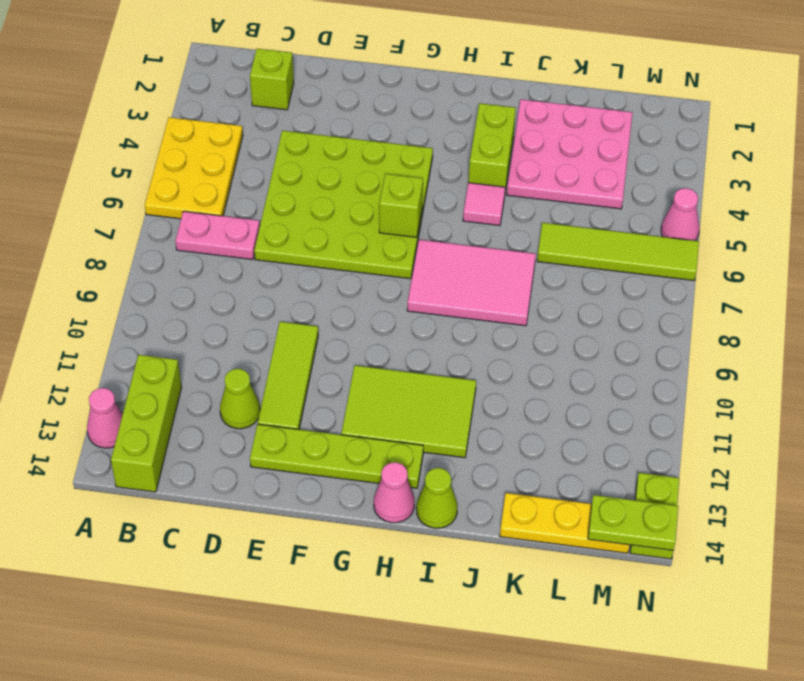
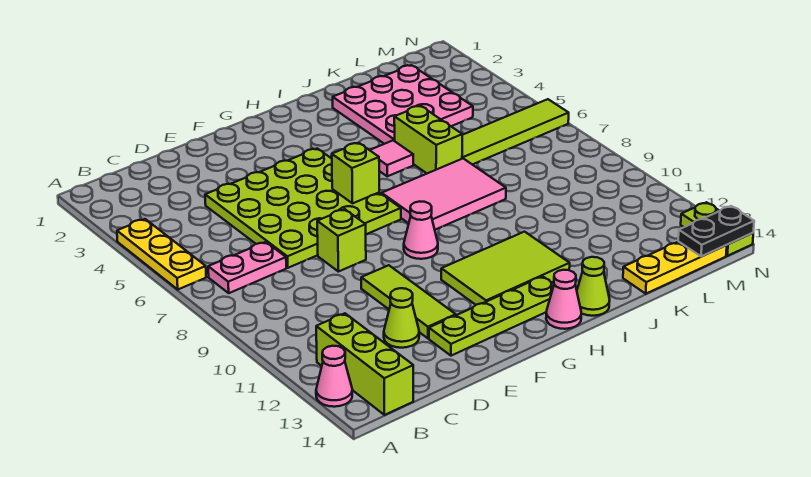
yellow plate A4:B6 level 1 -> yellow plate A4:A6 level 1
lime brick C2 level 1 -> lime brick E8 level 1
lime brick I3:I4 level 1 -> lime brick J5:J6 level 1
lime plate M14:N14 level 2 -> black plate M14:N14 level 2
pink cone N5 level 1 -> pink cone G9 level 1

